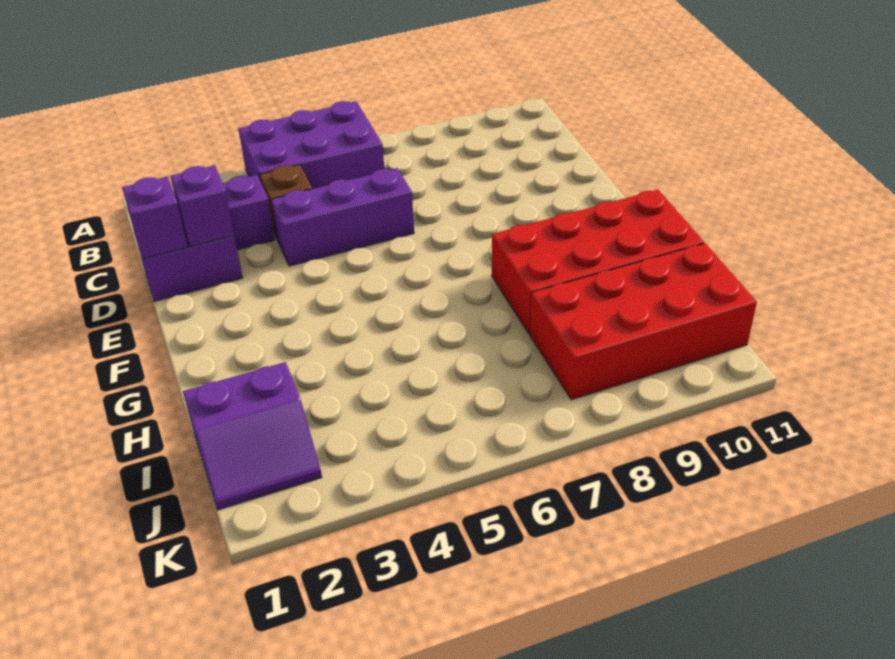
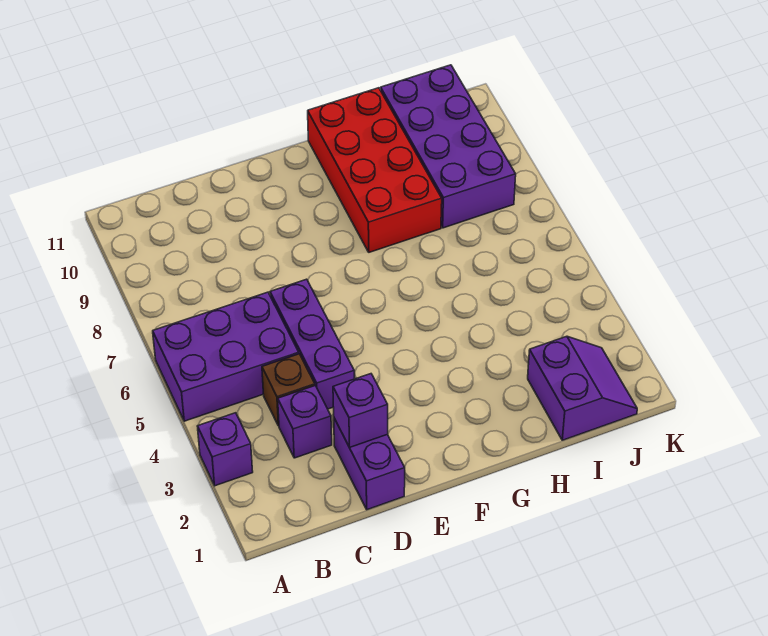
purple brick A4:B6 level 1 -> purple brick A5:C6 level 1
purple brick D1 level 2 -> purple brick A3 level 1
red brick I8:J11 level 1 -> purple brick I8:J11 level 1

